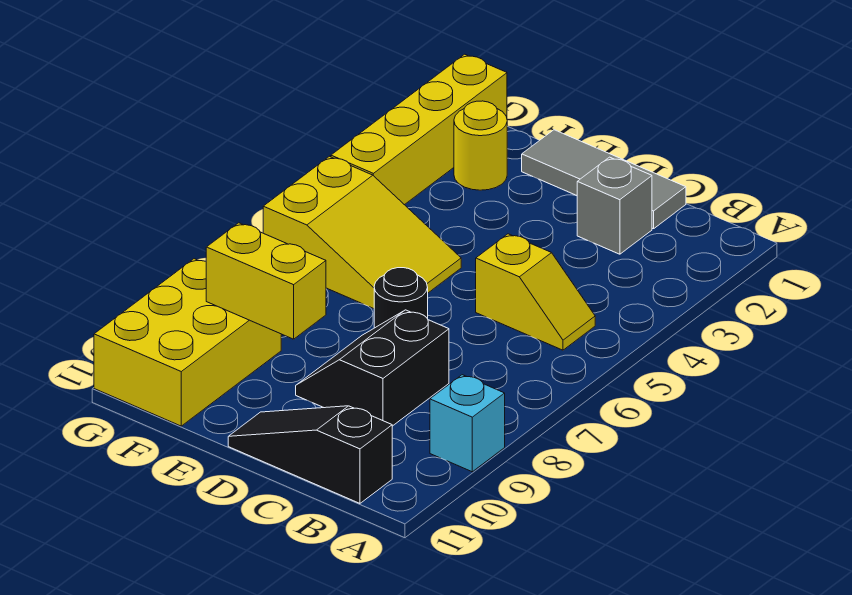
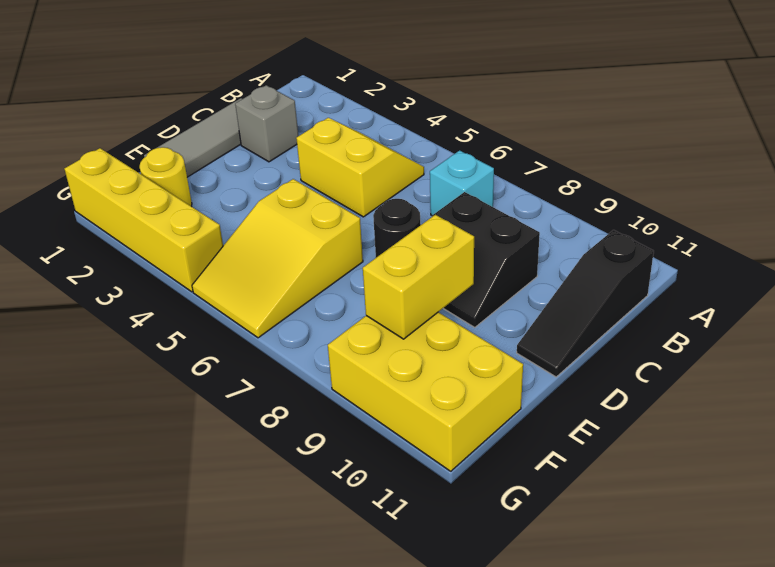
cyan brick A9 level 1 -> cyan brick B7 level 1
yellow slope B5:C5 level 1 top C -> yellow slope B4:C5 level 1 top C
yellow slope E5:G6 level 1 top G -> yellow slope E5:G6 level 1 top E

